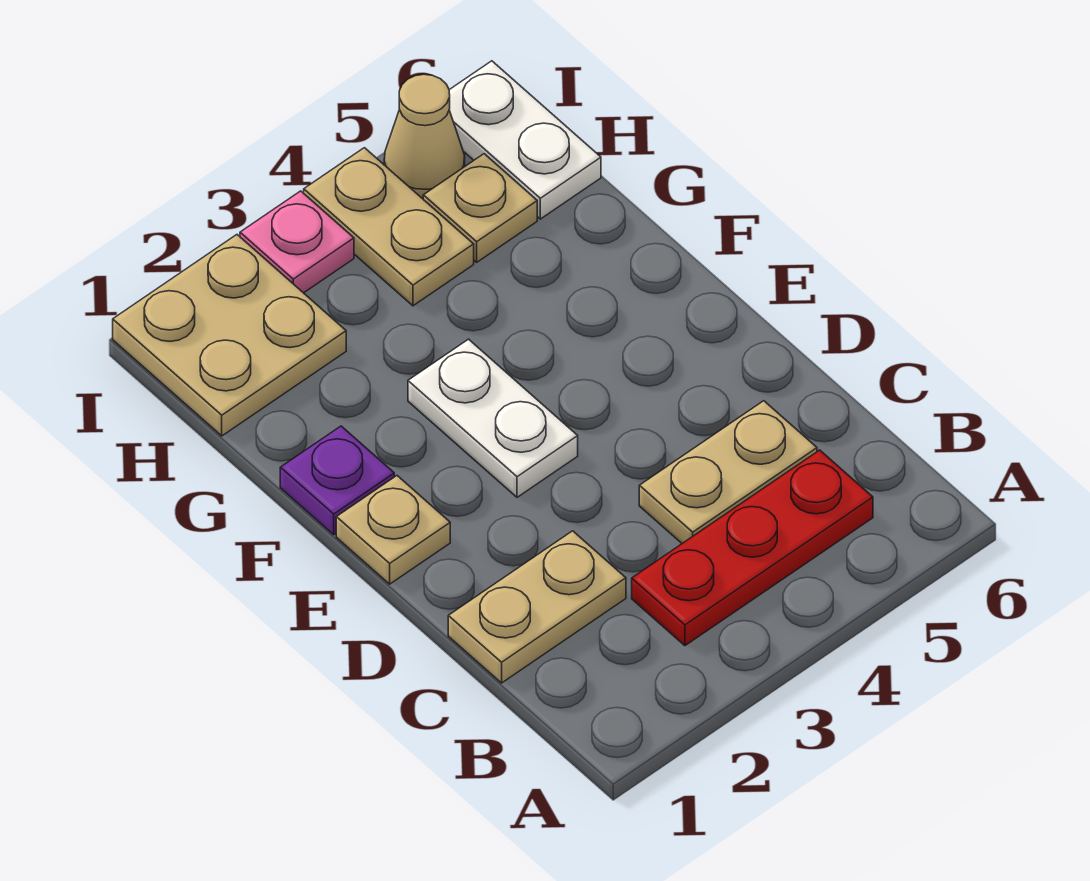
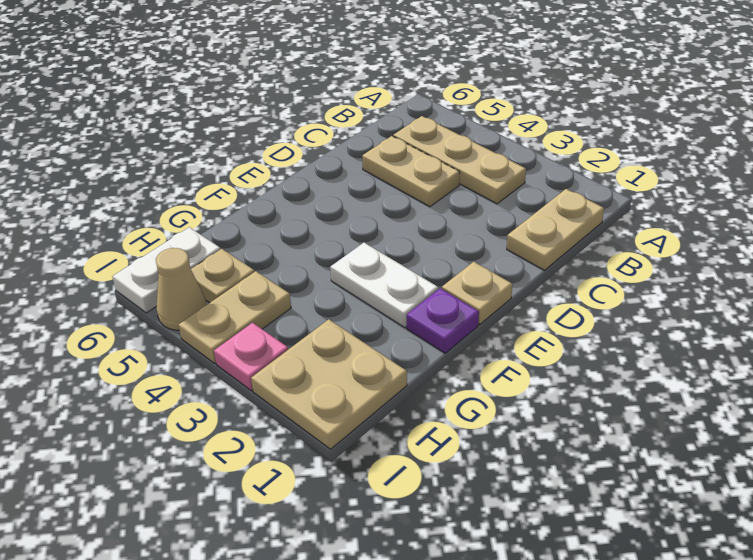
red plate B3:B5 level 1 -> tan plate B3:B5 level 1
tan plate C1:C2 level 1 -> tan plate B1:C1 level 1
white plate E3:F3 level 1 -> white plate F2:F3 level 1

